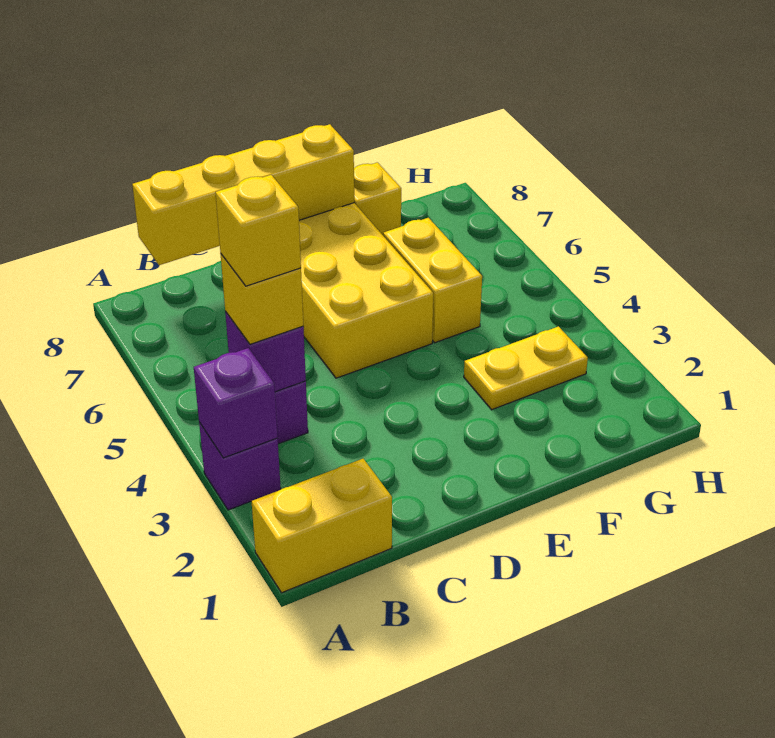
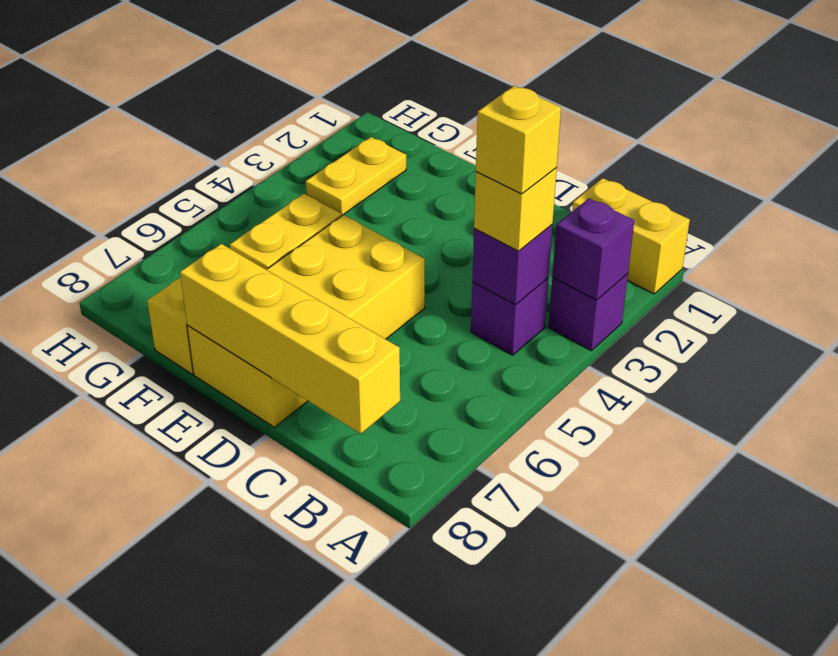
yellow plate F3:G3 level 1 -> yellow plate G2:G3 level 1

